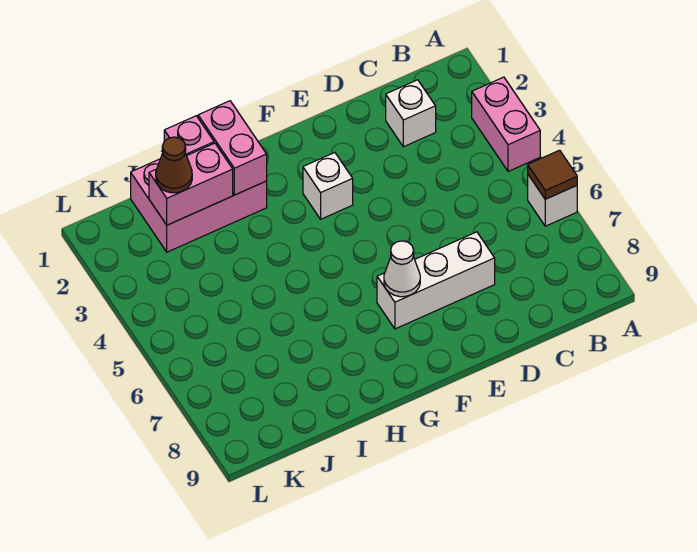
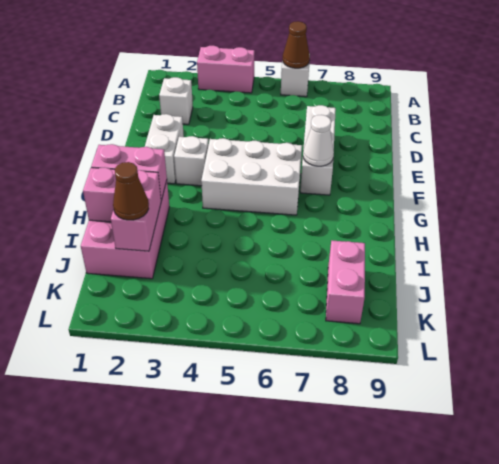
brown tile A6 level 2 -> brown cone A6 level 2
none -> white brick E2:F2 level 1
none -> white brick F4:G6 level 1
none -> pink brick J8:K8 level 1

